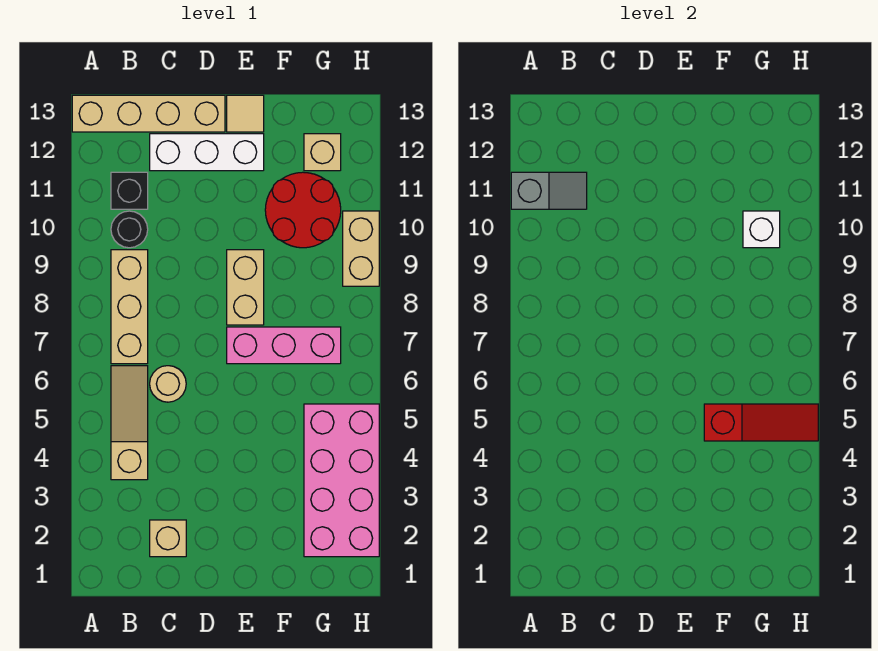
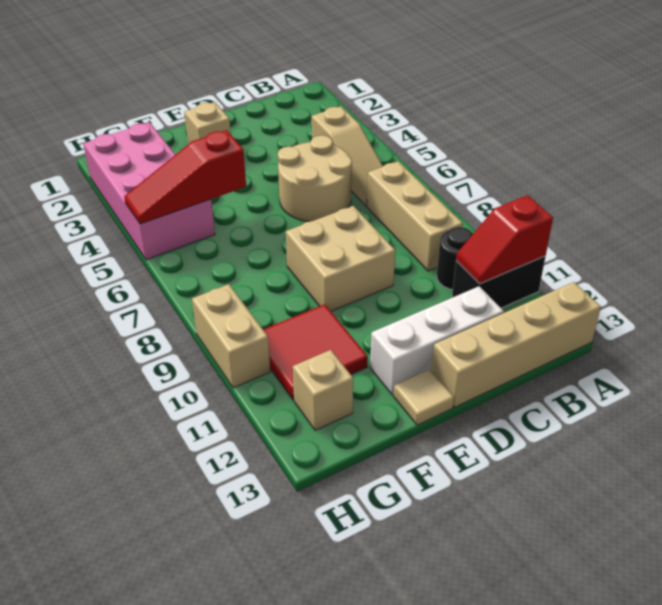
grey slope A11:B11 level 2 top A -> red slope A11:B11 level 2 top A
black brick B11 level 1 -> black brick A11:B11 level 1
tan brick C2 level 1 -> tan brick E2 level 1
tan round brick C6 level 1 -> tan round brick C5:D6 level 1
pink brick E7:G7 level 1 -> none
tan brick E8:E9 level 1 -> tan brick D8:E9 level 1
red round brick F10:G11 level 1 -> red tile F10:G11 level 1
white brick G10 level 2 -> none

